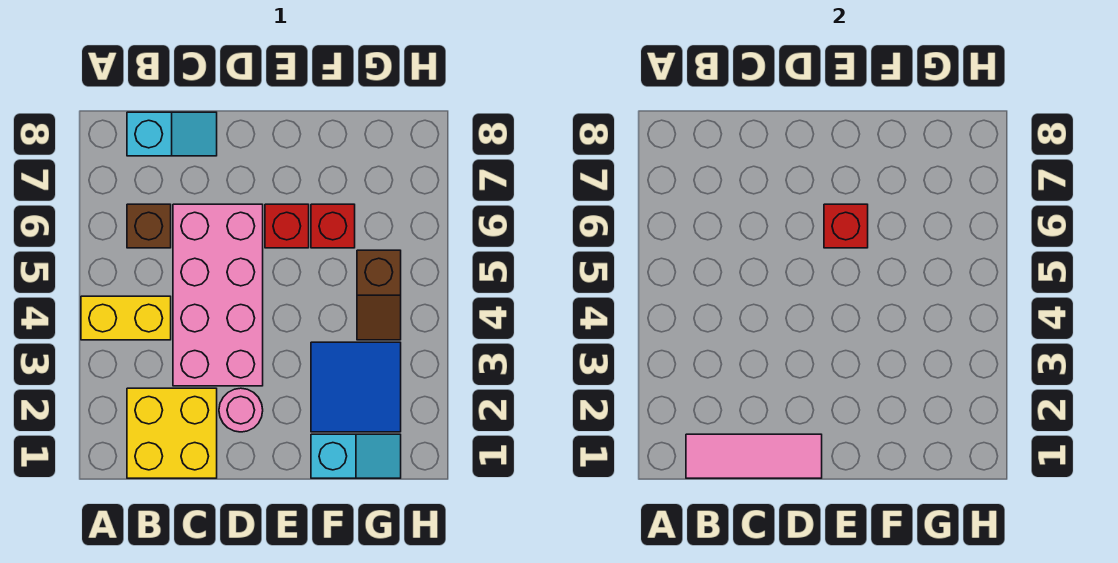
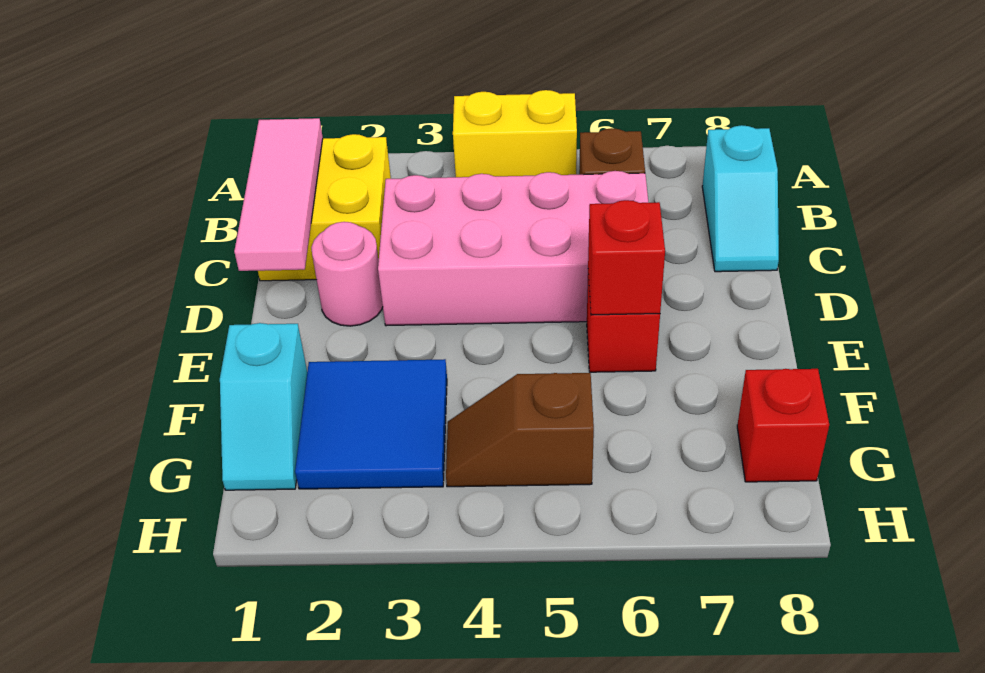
yellow brick A4:B4 level 1 -> yellow brick A4:A5 level 1
red brick F6 level 1 -> red brick G8 level 1

